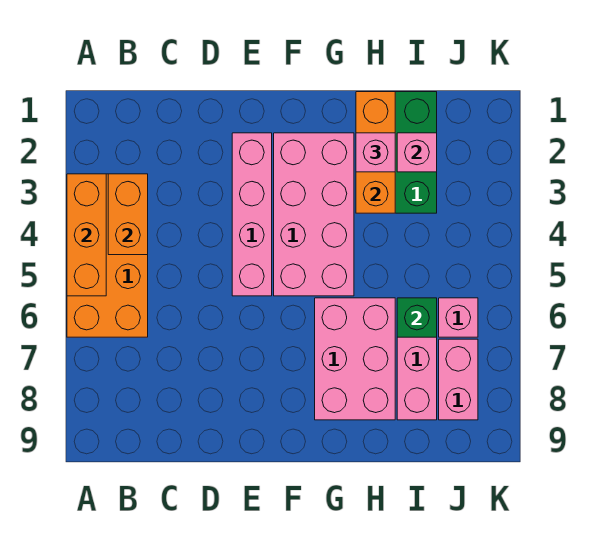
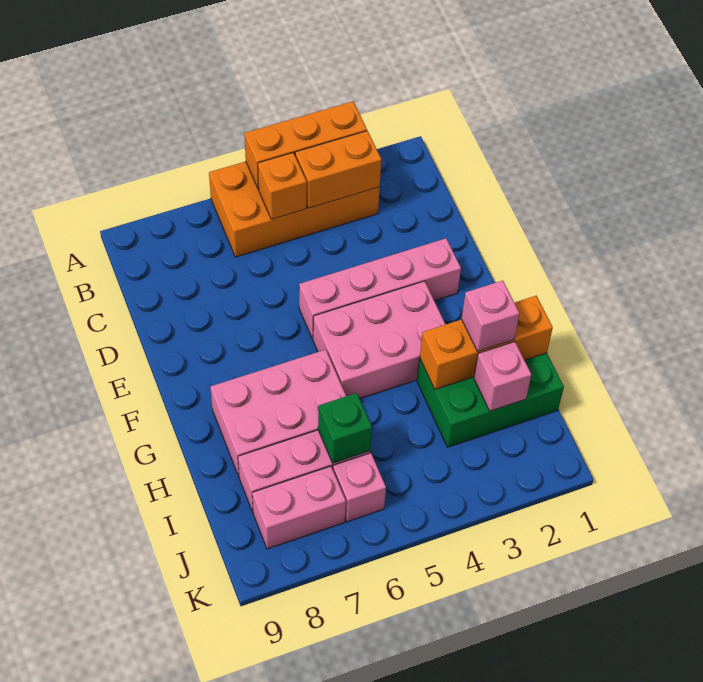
none -> orange brick B5 level 2
pink brick F2:G5 level 1 -> pink brick F3:G5 level 1

